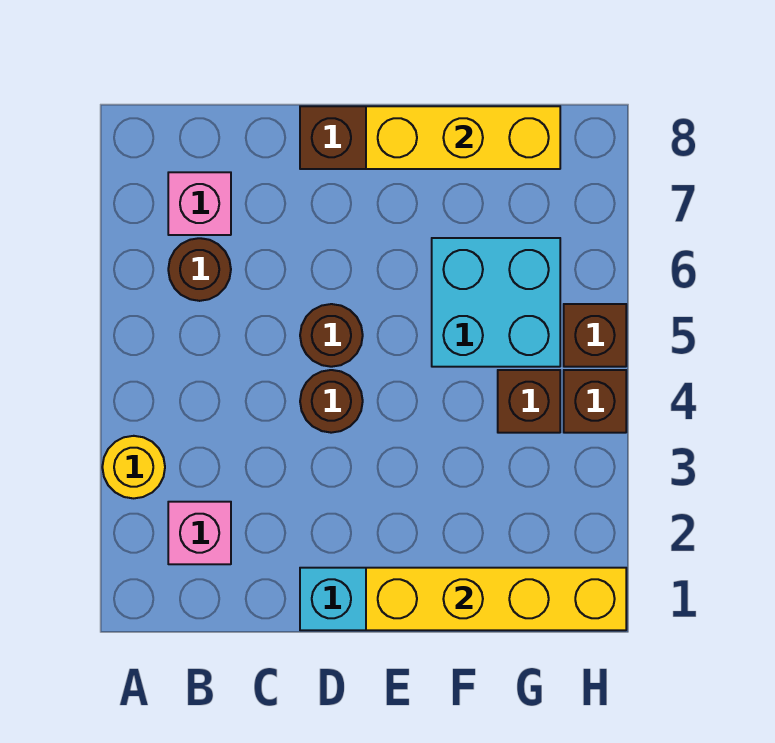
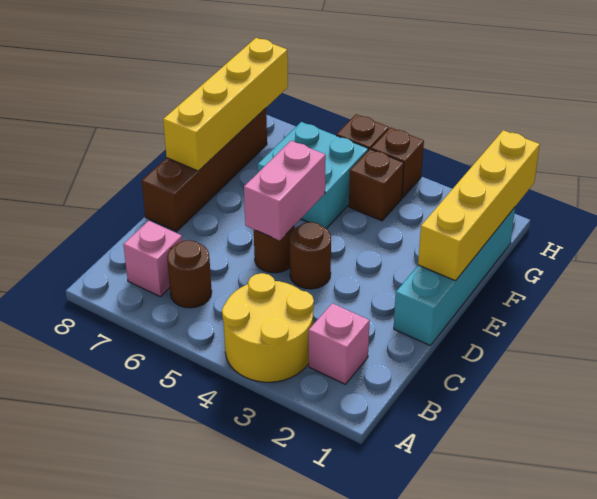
yellow round brick A3 level 1 -> yellow round brick A3:B4 level 1
none -> pink brick D5:E5 level 2
yellow brick E8:G8 level 2 -> yellow brick E8:H8 level 2

